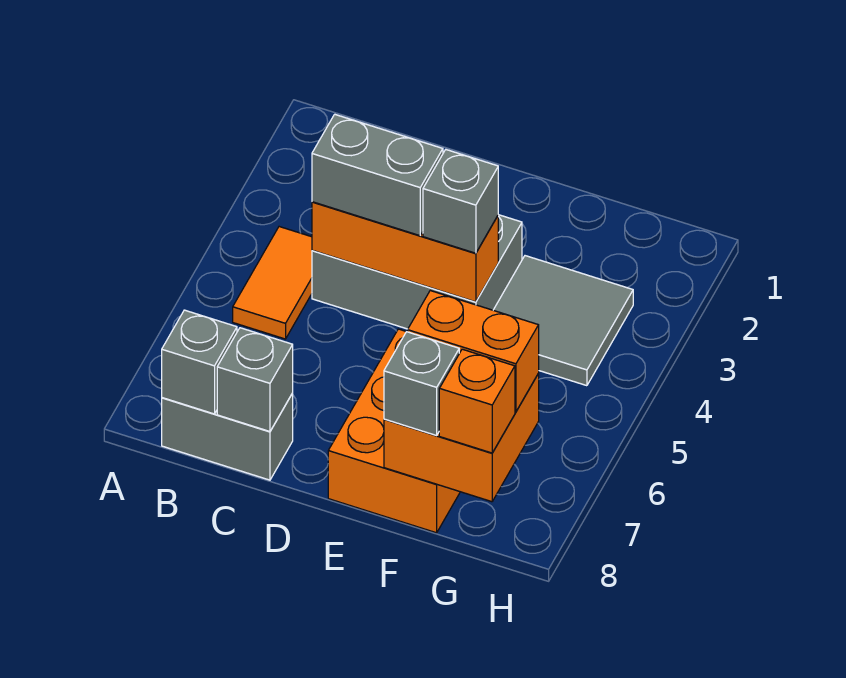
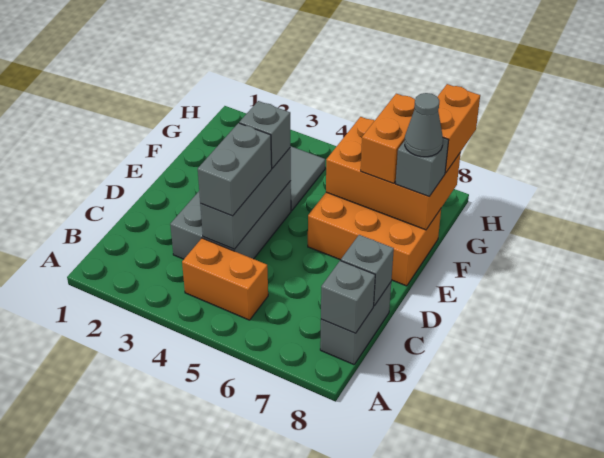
orange tile B4:B5 level 1 -> orange brick B4:B5 level 1
orange brick C4:E4 level 2 -> grey brick C4:E4 level 2
orange brick F7:G8 level 2 -> orange brick F6:G8 level 2
none -> grey cone F8 level 4
orange brick G8 level 3 -> orange brick G8:H8 level 3

